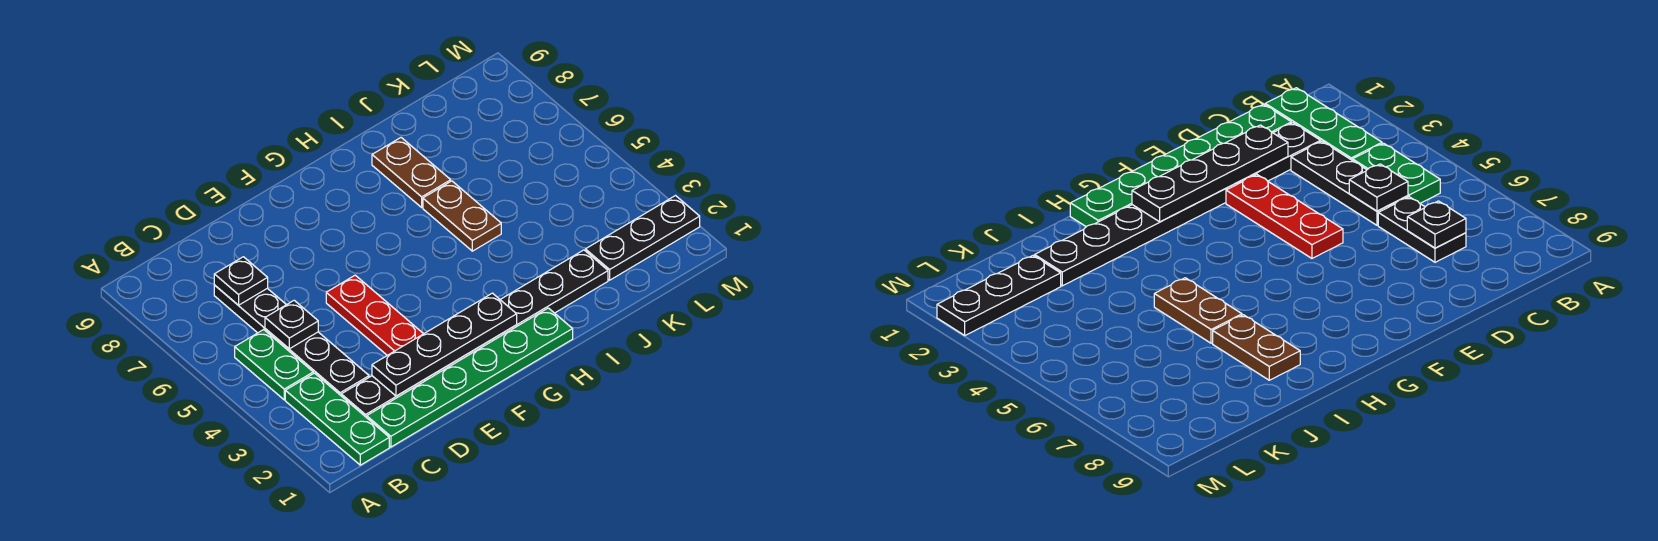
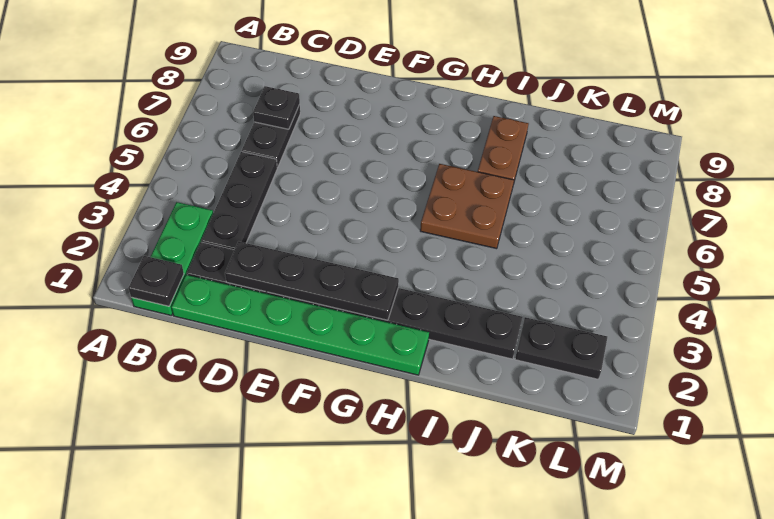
green plate B4:B5 level 1 -> none
black plate C5 level 2 -> black plate B1 level 2
red plate E3:E5 level 1 -> none
brown plate I5:I6 level 1 -> brown plate H5:I6 level 1
black plate K2:M2 level 1 -> black plate K2:L2 level 1

